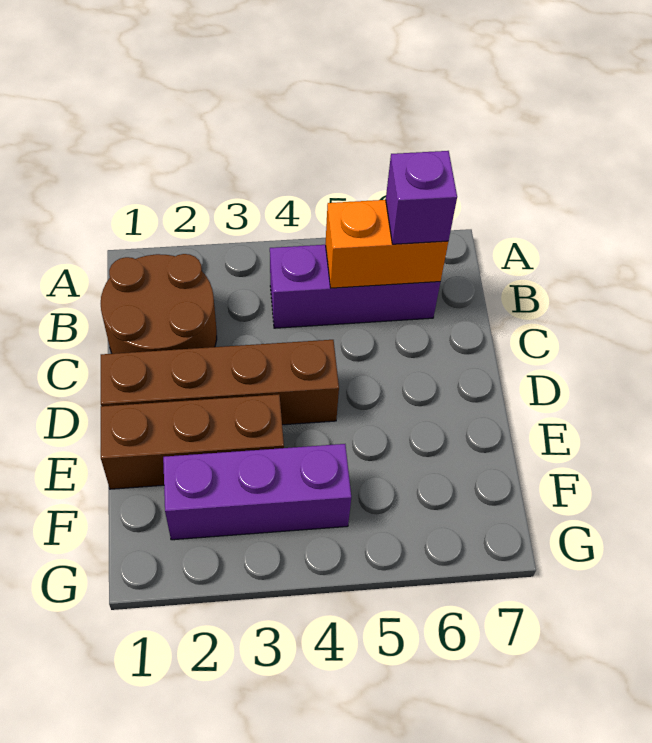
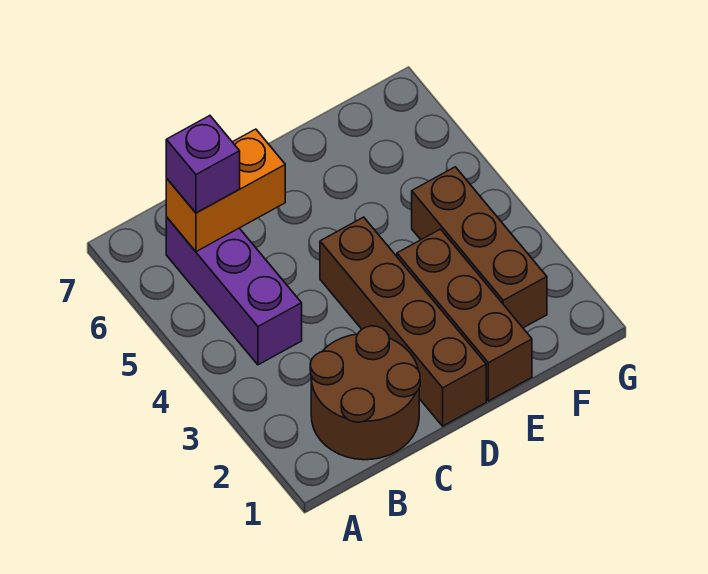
orange brick B5:B6 level 2 -> orange brick B6:C6 level 2
purple brick F2:F4 level 1 -> brown brick F2:F4 level 1

